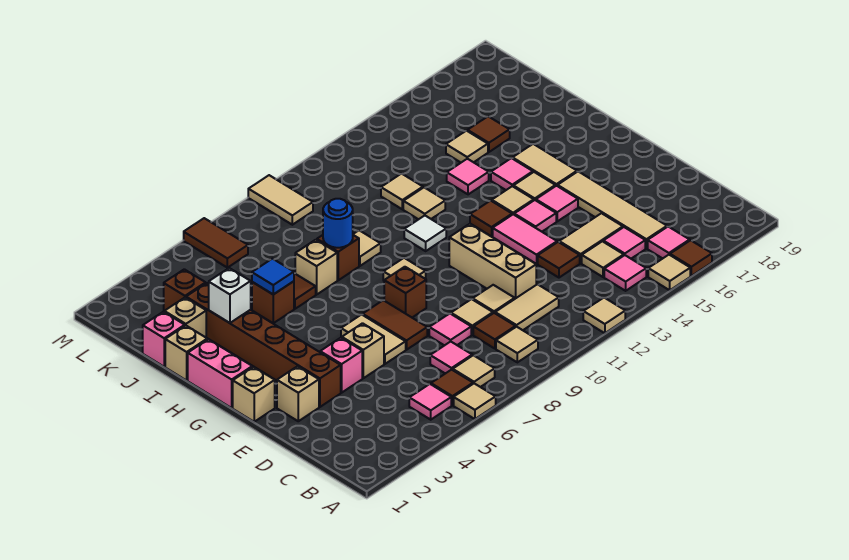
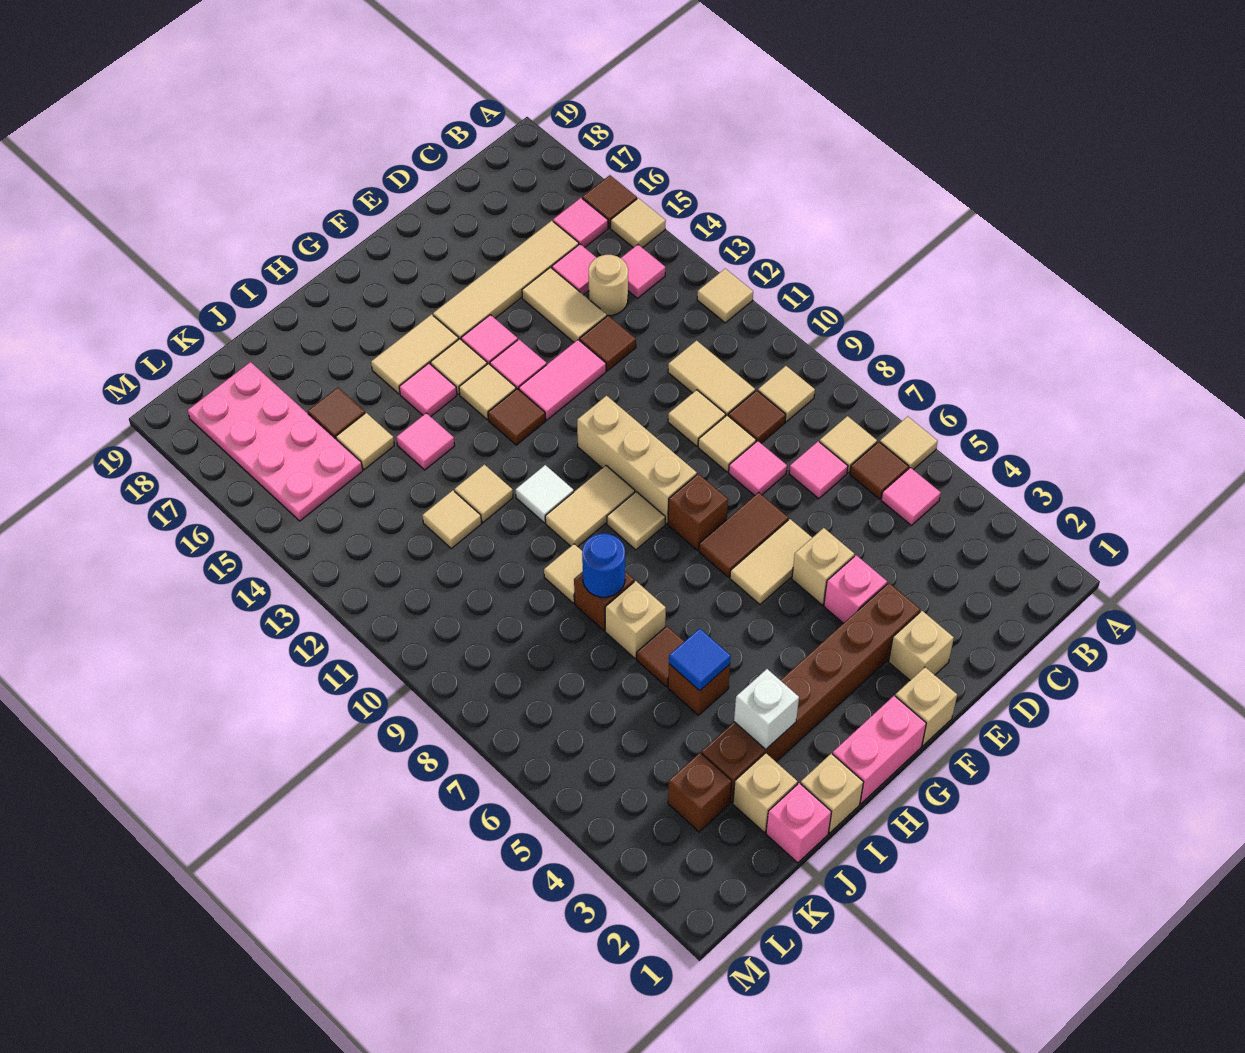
tan tile C14 level 1 -> tan round brick C14 level 1
tan brick D11:F11 level 1 -> tan brick F9:F11 level 1
none -> pink plate K15:L18 level 1
brown tile L6:M6 level 1 -> none
tan tile L9:M9 level 1 -> tan tile G10:H10 level 1

